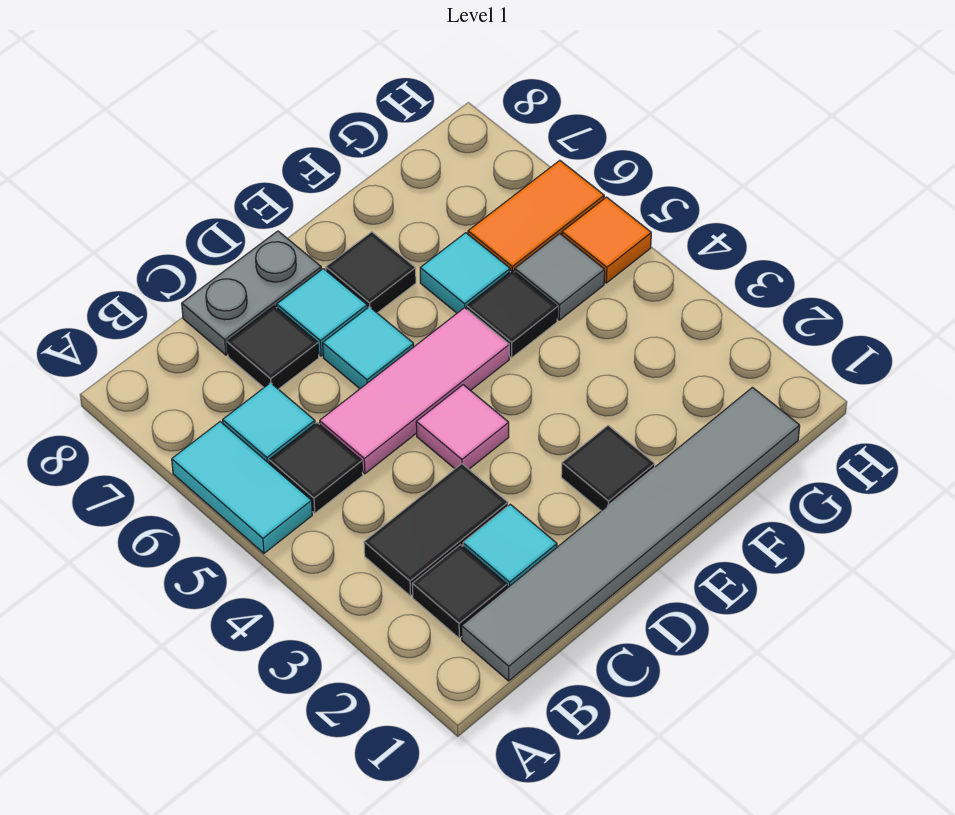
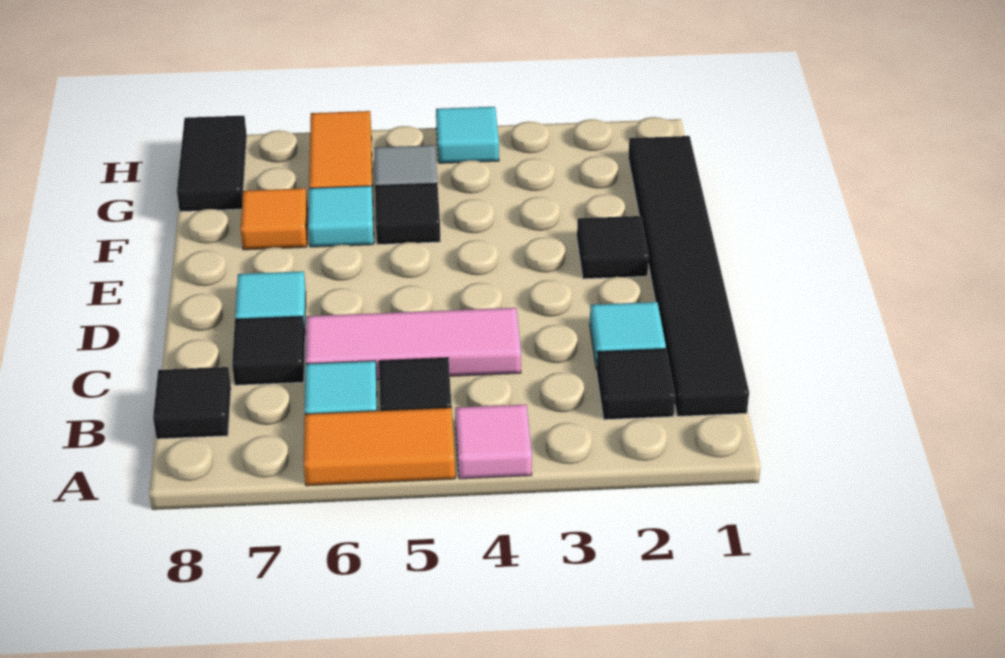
cyan tile A5:A6 level 1 -> orange tile A5:A6 level 1
grey tile B1:G1 level 1 -> black tile B1:G1 level 1
black tile B3:C3 level 1 -> black tile G8:H8 level 1
pink tile C5:E5 level 1 -> pink tile C4:C6 level 1
grey plate C8:D8 level 1 -> none
pink tile D4 level 1 -> pink tile A4 level 1
cyan tile D6 level 1 -> cyan tile H4 level 1
black tile E7 level 1 -> black tile B8 level 1
orange tile H5 level 1 -> orange tile F7 level 1

